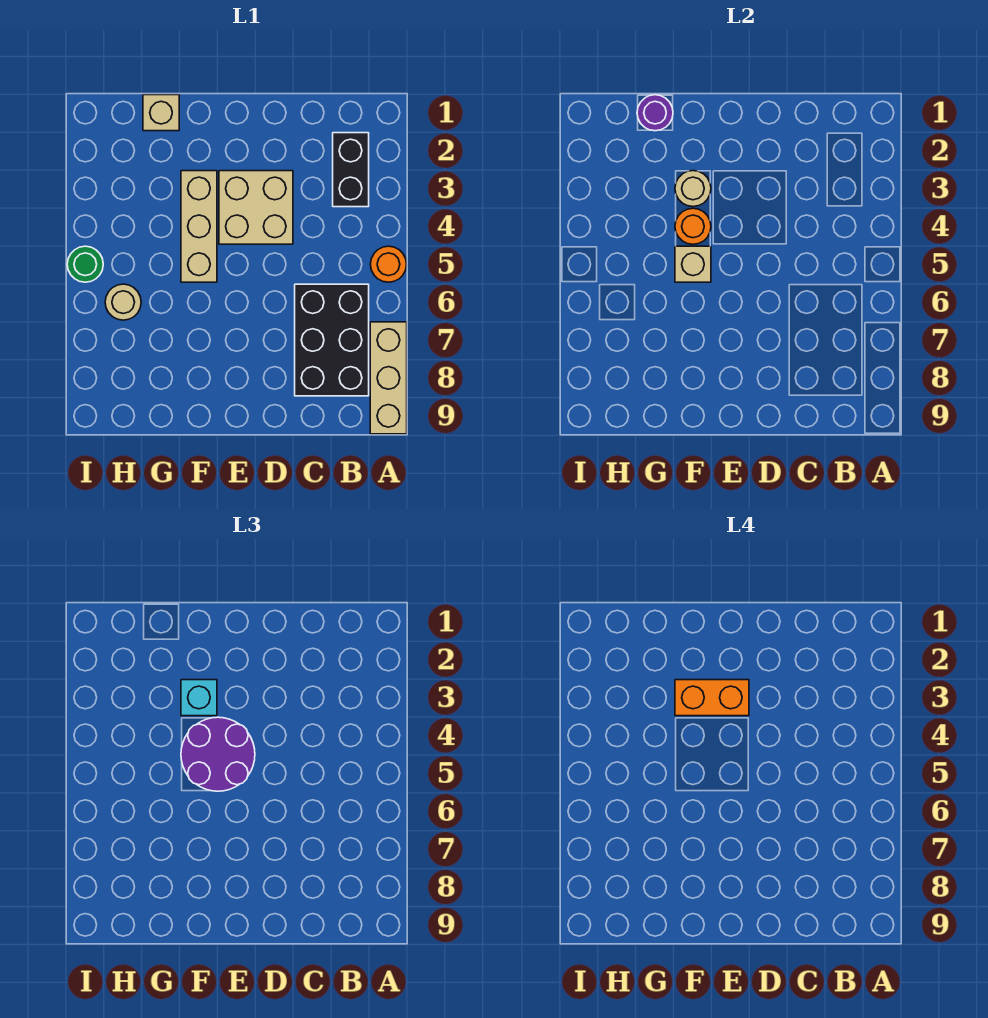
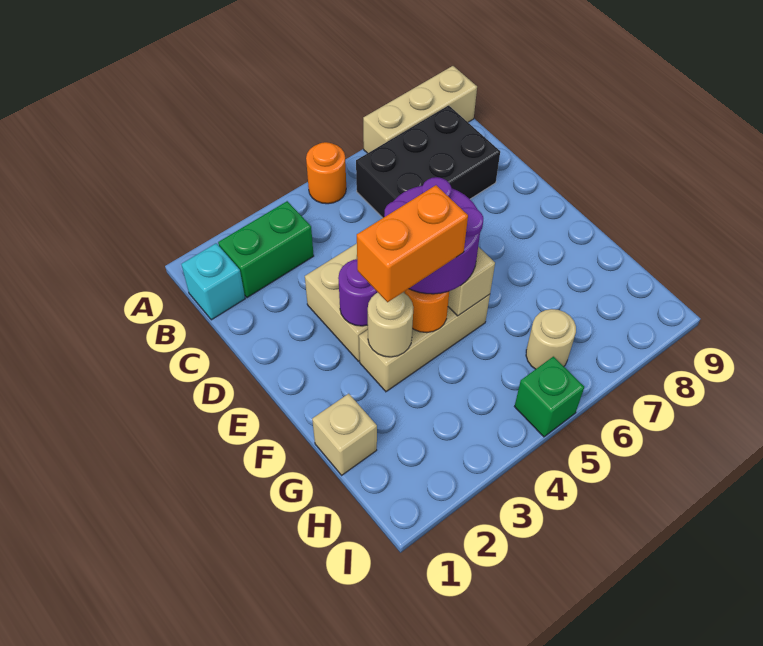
black brick B2:B3 level 1 -> green brick B2:B3 level 1
orange brick E3:F3 level 4 -> orange brick F3:F4 level 4
cyan brick F3 level 3 -> cyan brick B1 level 1
purple round brick G1 level 2 -> purple round brick E3 level 2
green round brick I5 level 1 -> green brick I5 level 1

